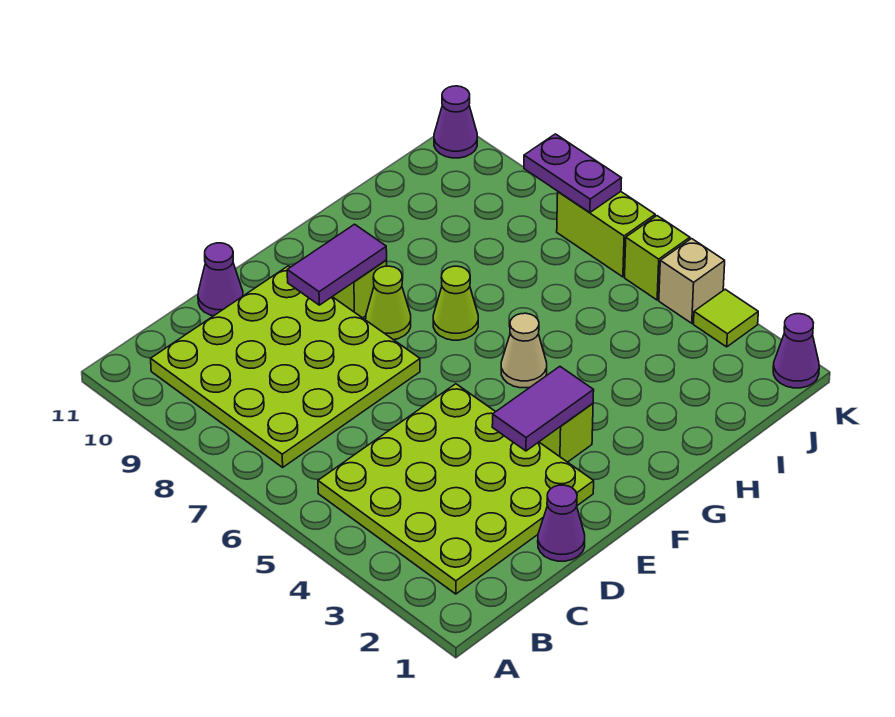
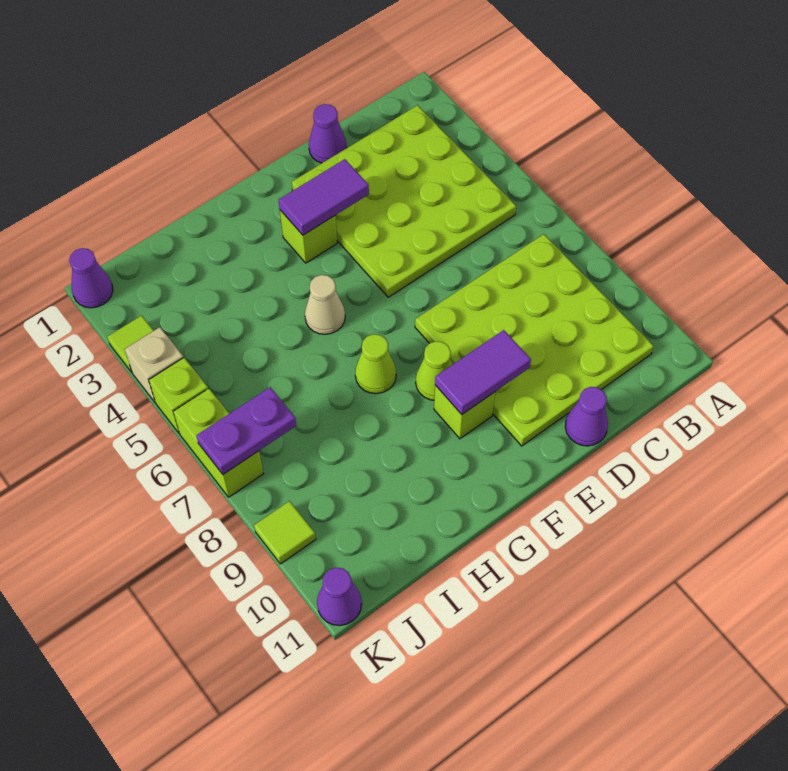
purple plate K7:K8 level 2 -> purple plate J7:K7 level 2
none -> lime tile K9 level 1

